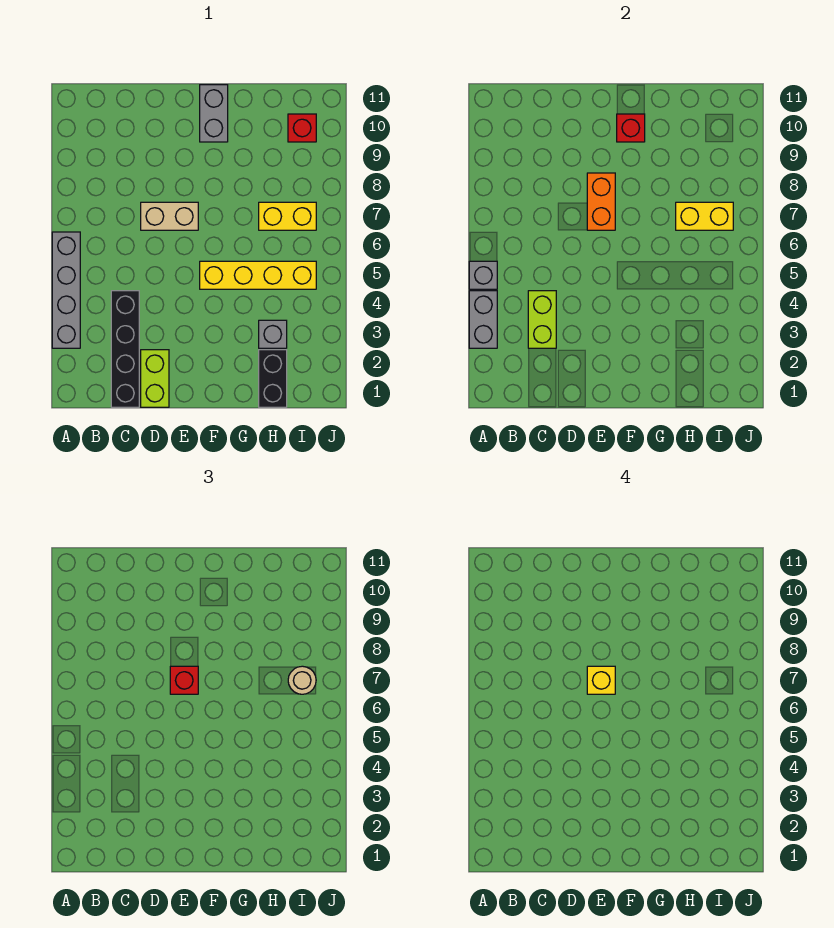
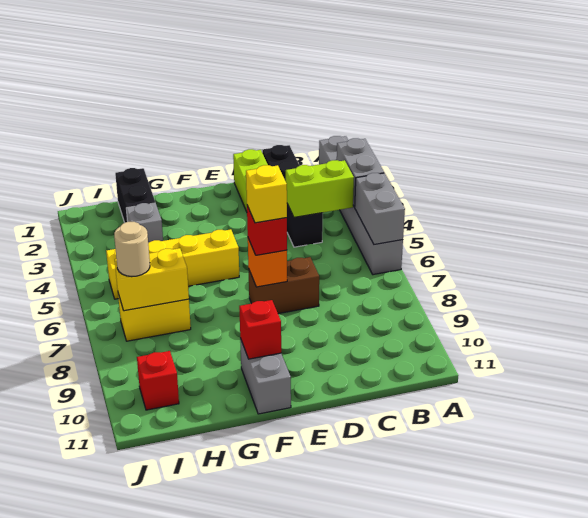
grey brick A3:A6 level 1 -> grey brick A1:A6 level 1
grey brick A5 level 2 -> grey brick A5:A6 level 2
lime brick C3:C4 level 2 -> lime brick B4:C4 level 2
tan brick D7:E7 level 1 -> brown brick D7:E7 level 1
orange brick E7:E8 level 2 -> orange brick E7 level 2

